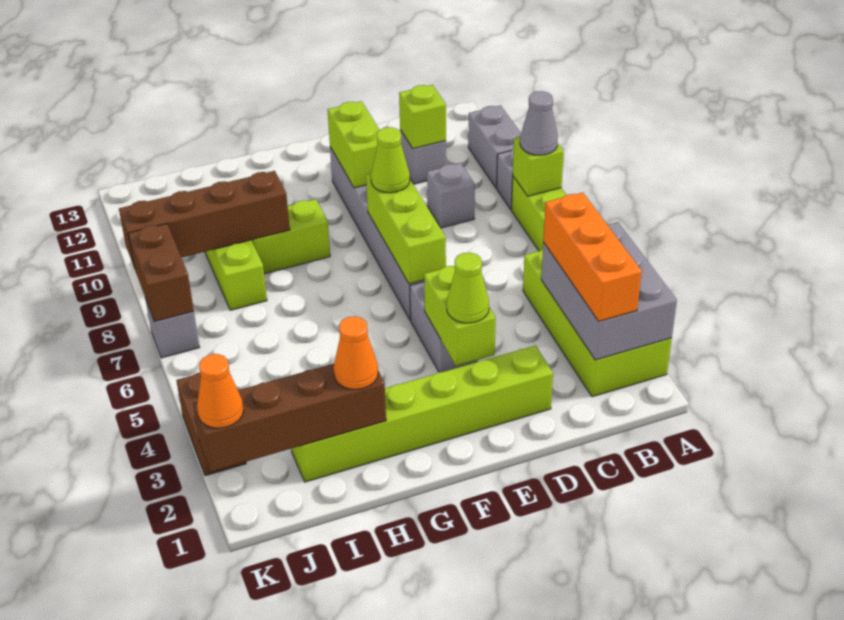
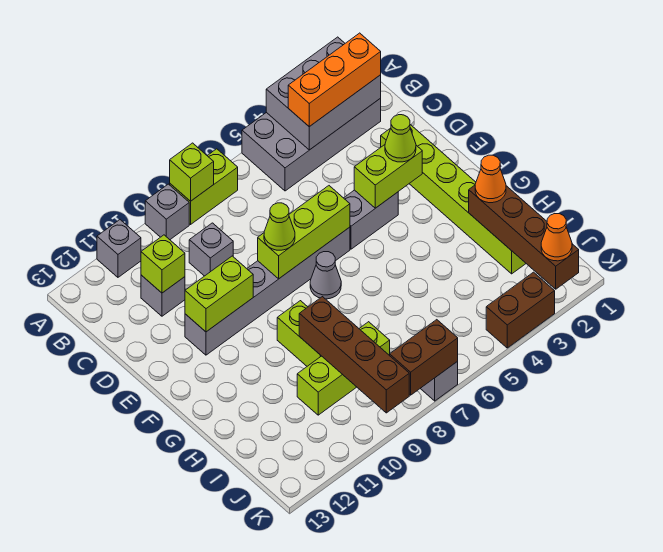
lime brick A2:B5 level 1 -> grey brick A2:B5 level 1
grey cone A8 level 3 -> grey cone F7 level 1
grey brick A10:A11 level 1 -> grey brick A11 level 1

